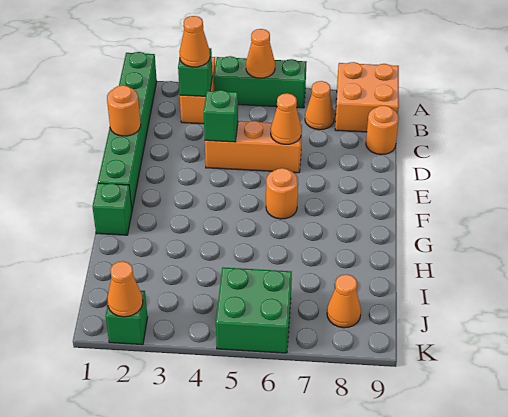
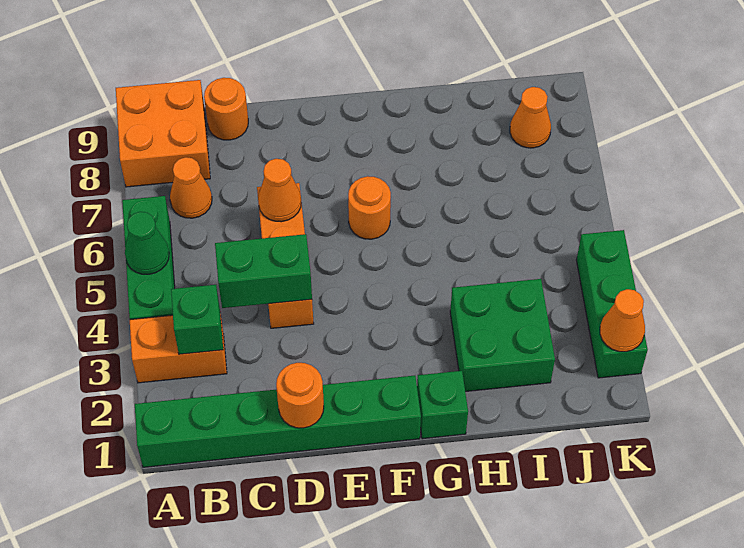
orange cone A5 level 2 -> green cone A5 level 2
orange cone B3 level 3 -> none
green brick D4 level 2 -> green brick C4:D4 level 2
green brick J5:K6 level 1 -> green brick H2:I3 level 1
green brick K2 level 1 -> green brick K2:K4 level 1

